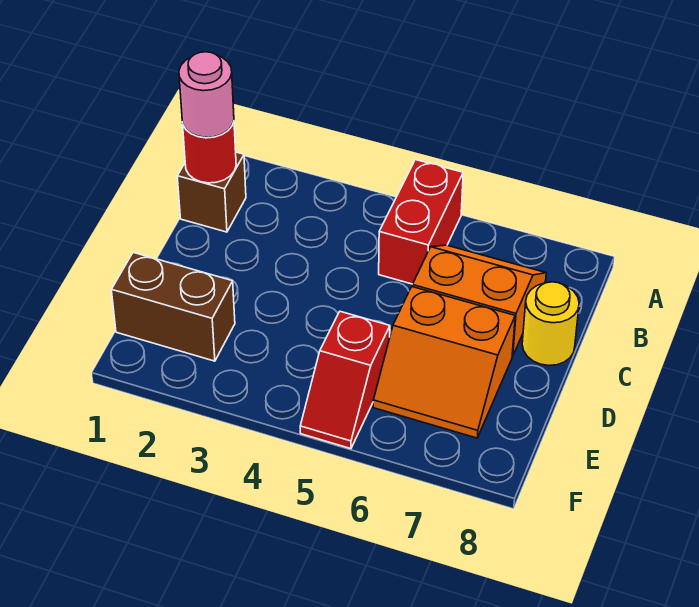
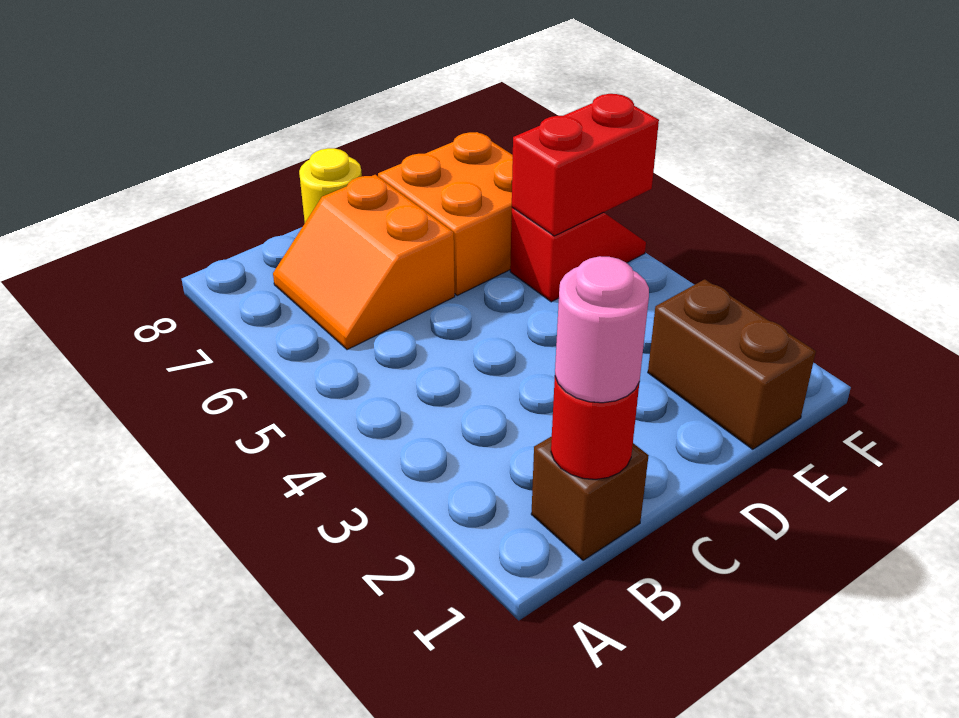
red brick A5:B5 level 1 -> red brick E5:F5 level 2
orange slope D6:E7 level 1 top D -> orange brick D6:E7 level 1

